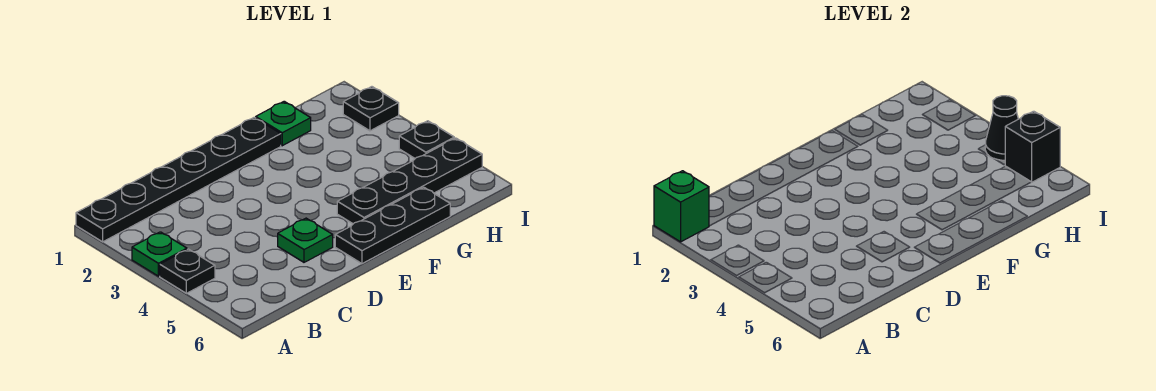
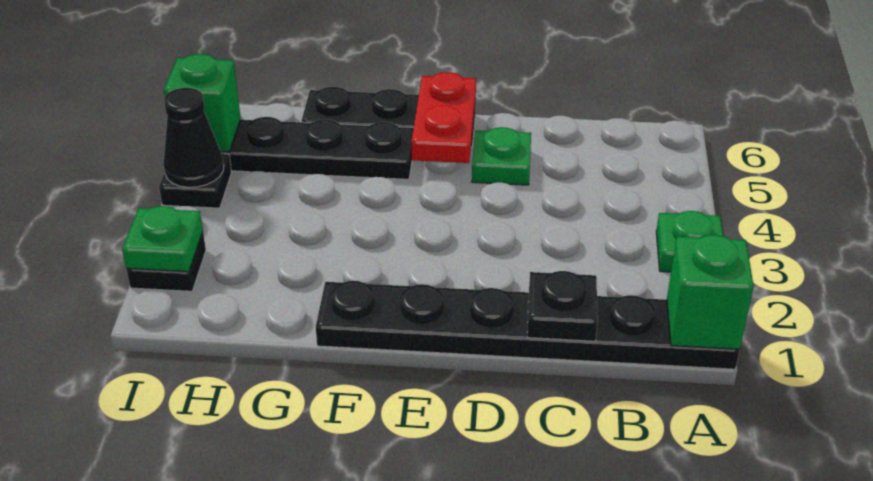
black plate A4 level 1 -> black plate C1 level 2
none -> red plate E5:E6 level 2
green plate G1 level 1 -> green plate I2 level 2
black brick I5 level 2 -> green brick I5 level 2

